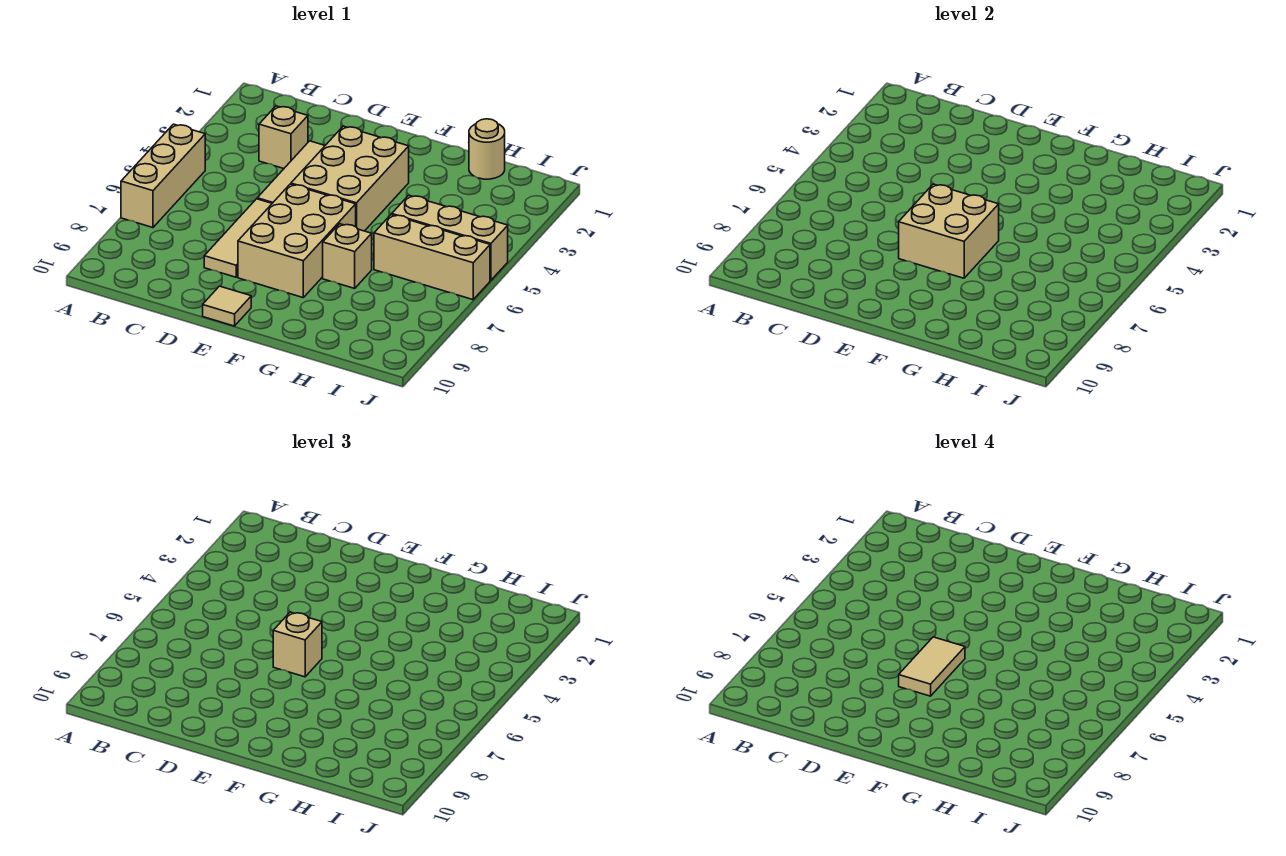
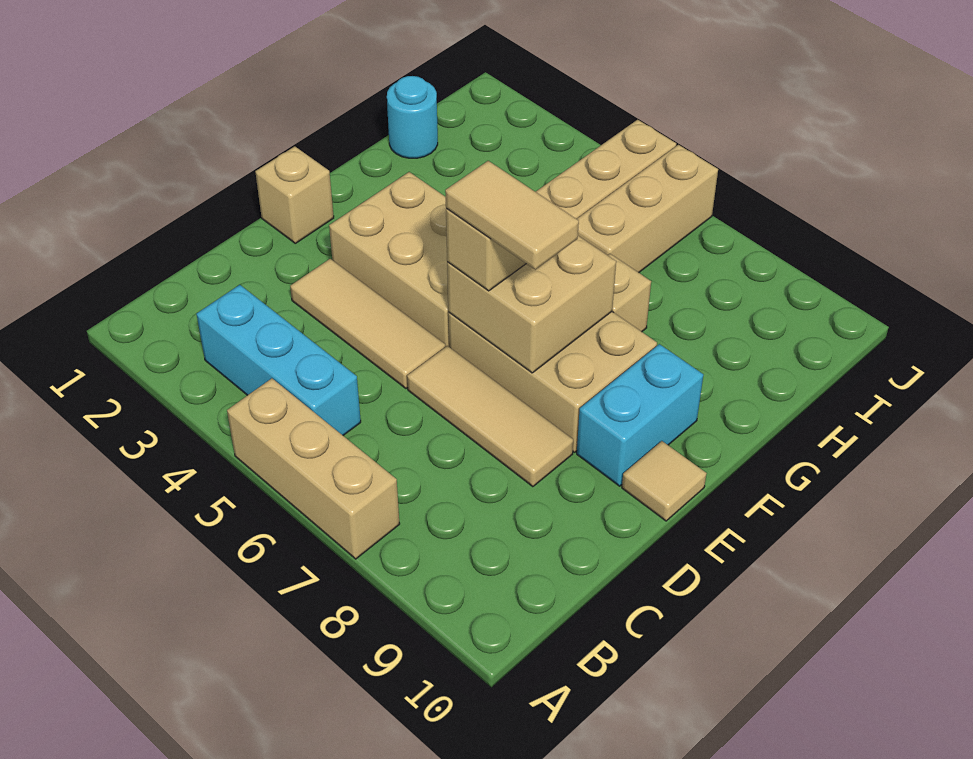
none -> cyan brick B3:B5 level 1
tan brick C3 level 1 -> tan brick E1 level 1
none -> cyan brick E9:F9 level 1
tan round brick H1 level 1 -> cyan round brick H1 level 1

